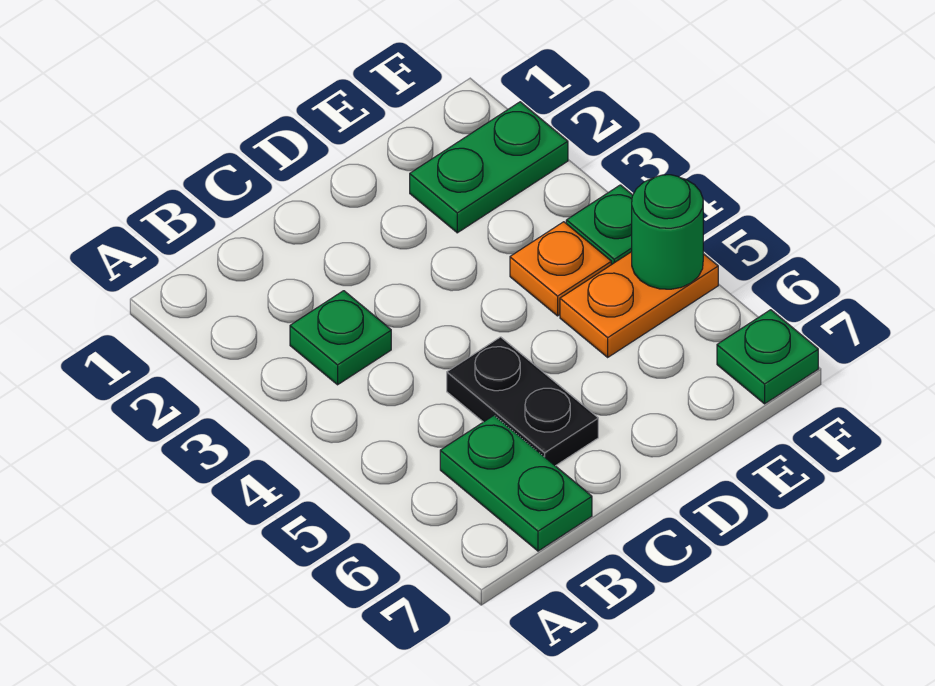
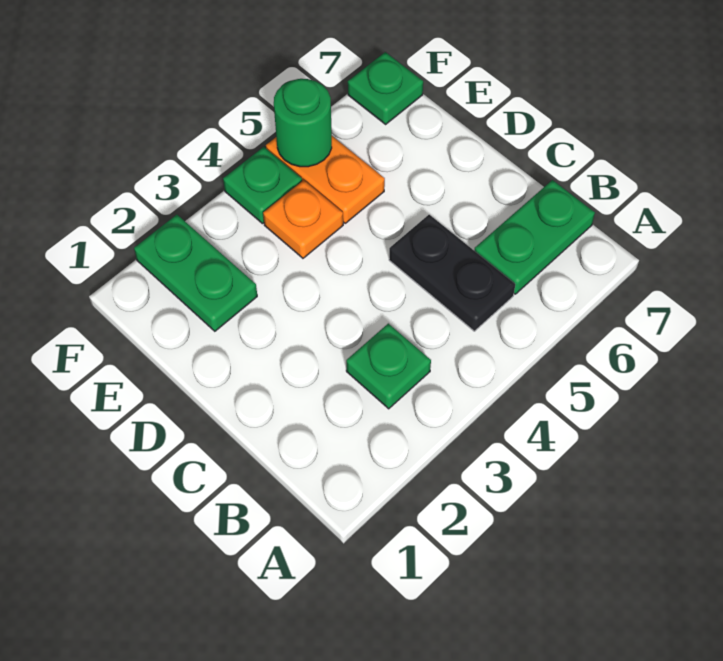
black plate C5:C6 level 1 -> black plate B5:C5 level 1

